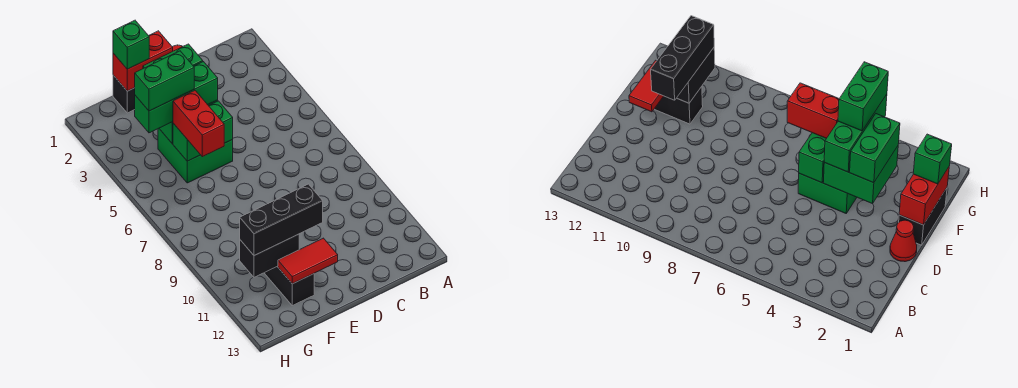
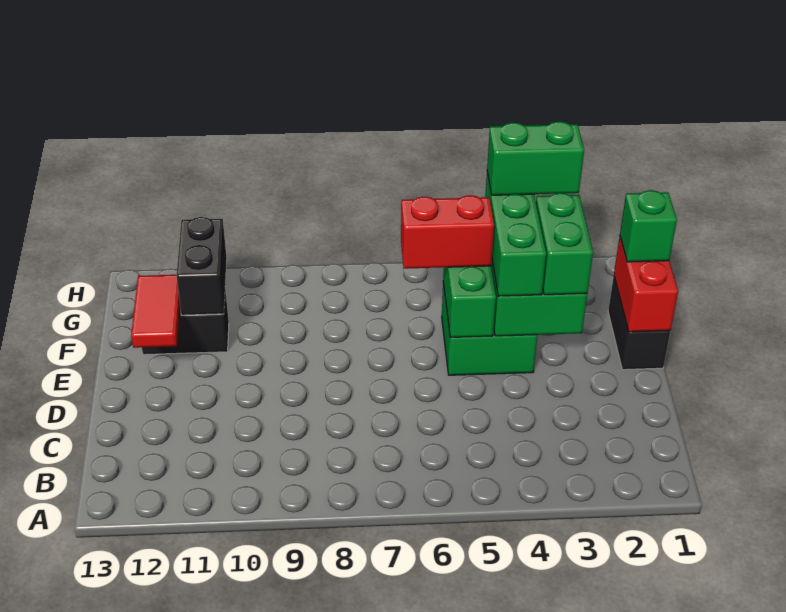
red cone D1 level 1 -> none
black brick E11:G11 level 3 -> none
green brick F4:G4 level 4 -> green brick G3:G4 level 4

